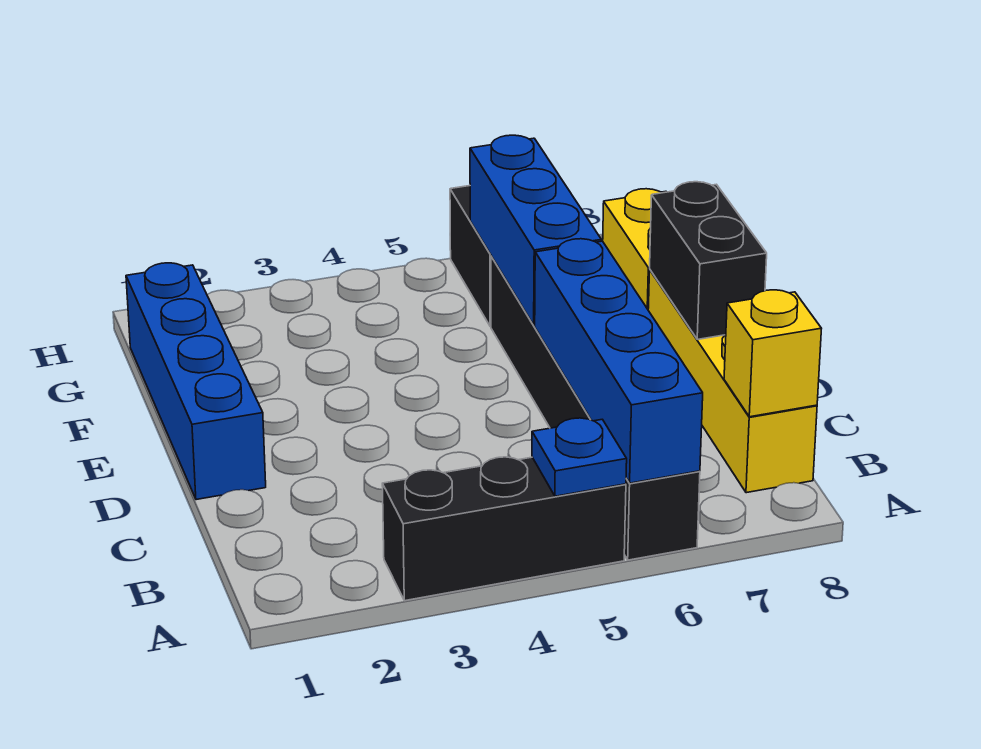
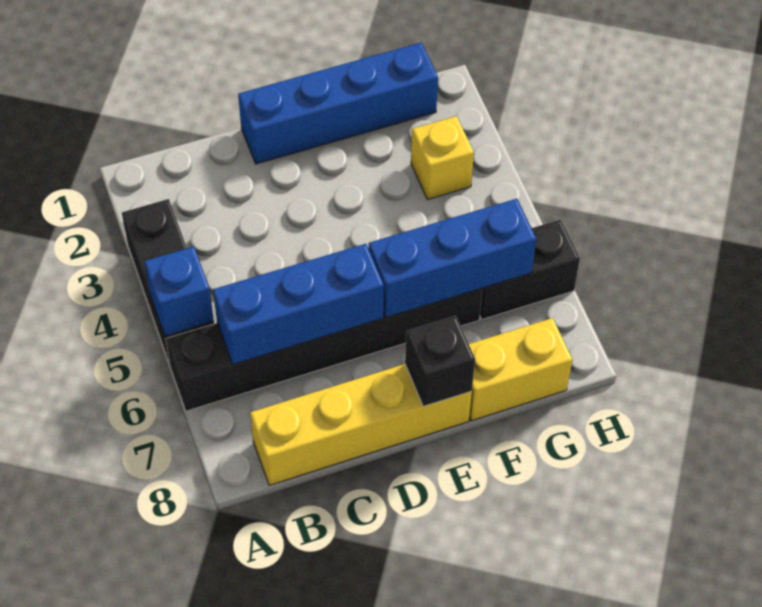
blue plate A5 level 2 -> blue brick A5 level 2
blue brick A6:D6 level 2 -> blue brick B6:D6 level 2
yellow brick B8 level 2 -> yellow brick G3 level 1
black brick D8:E8 level 2 -> black brick E8 level 2

